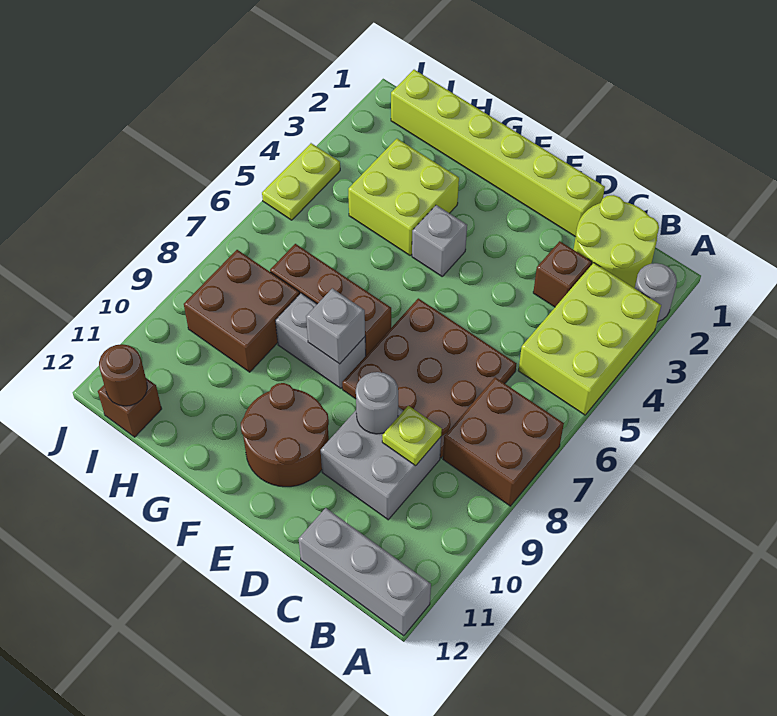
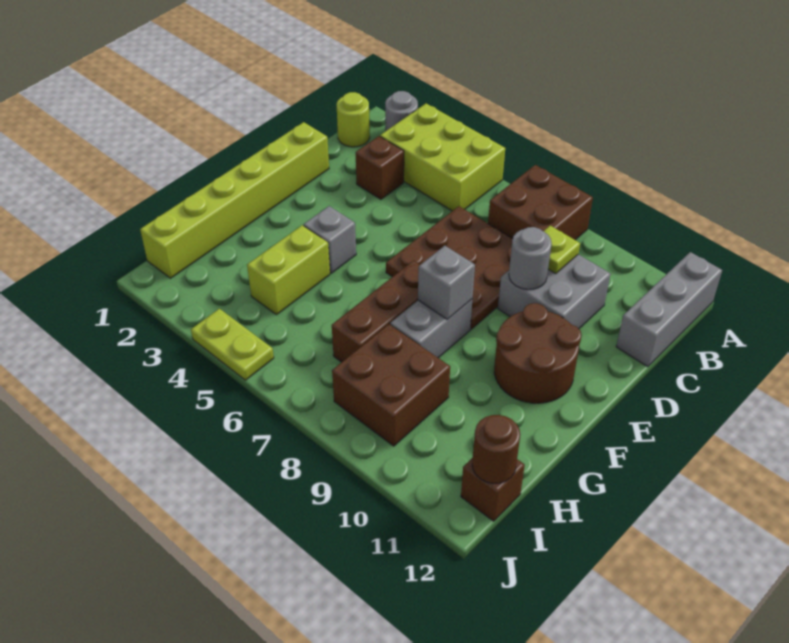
lime round brick B1:C2 level 1 -> lime round brick B1 level 1
lime brick G3:H4 level 1 -> lime brick G4:H4 level 1

